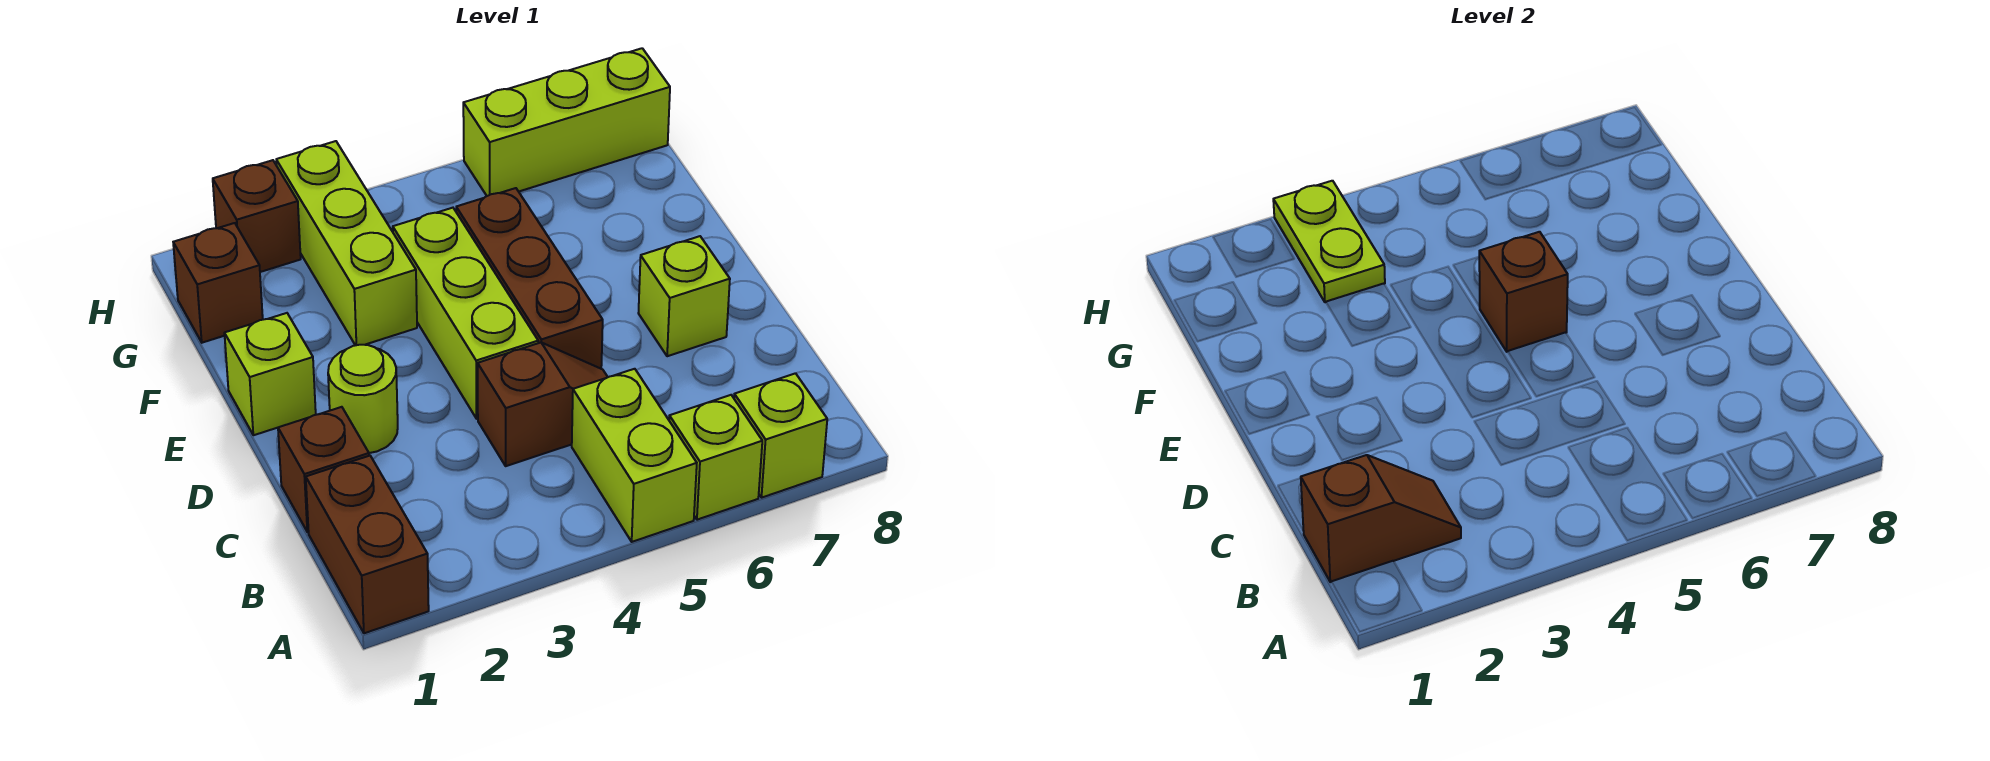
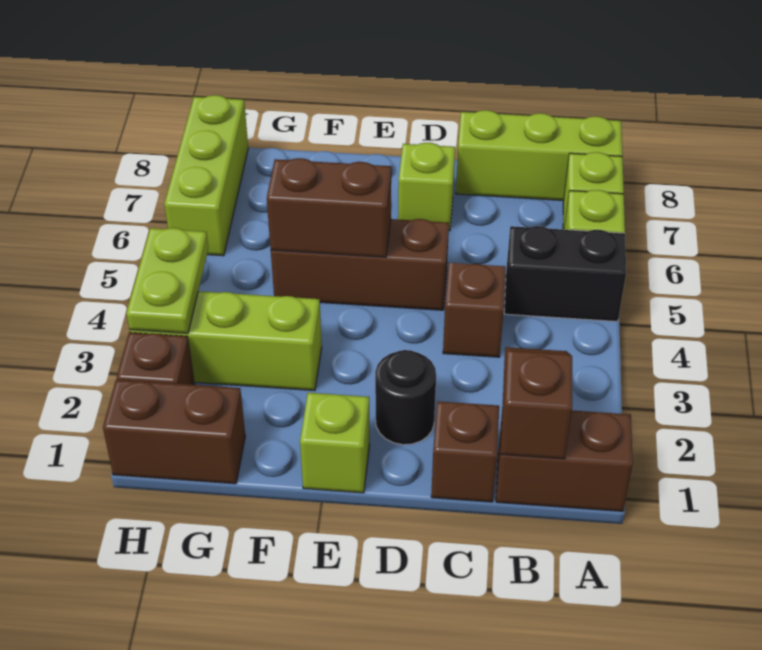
lime brick A5:B5 level 1 -> black brick A5:B5 level 1
lime round brick D2 level 1 -> black round brick D2 level 1
lime brick D4:F4 level 1 -> lime brick A8:C8 level 1
brown brick E5 level 2 -> brown brick E5:F5 level 2
brown brick G1 level 1 -> brown brick G1:H1 level 1
lime plate G3:H3 level 2 -> lime plate H3:H4 level 2

